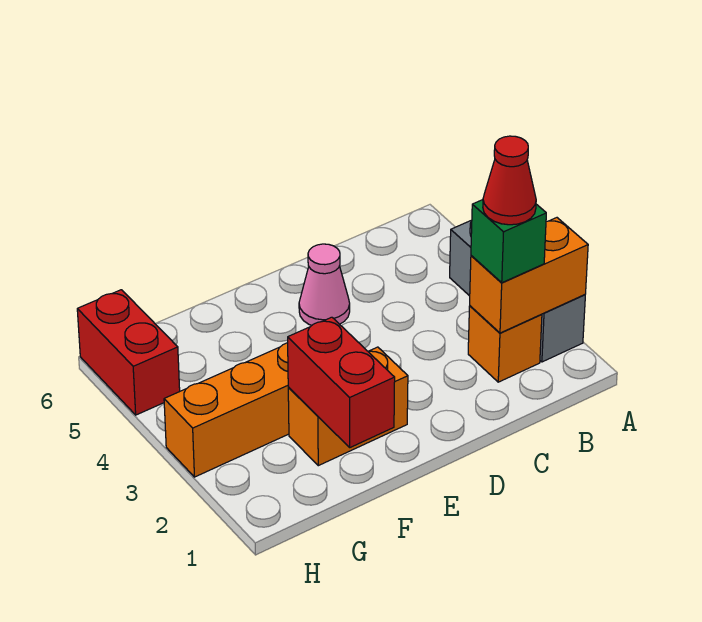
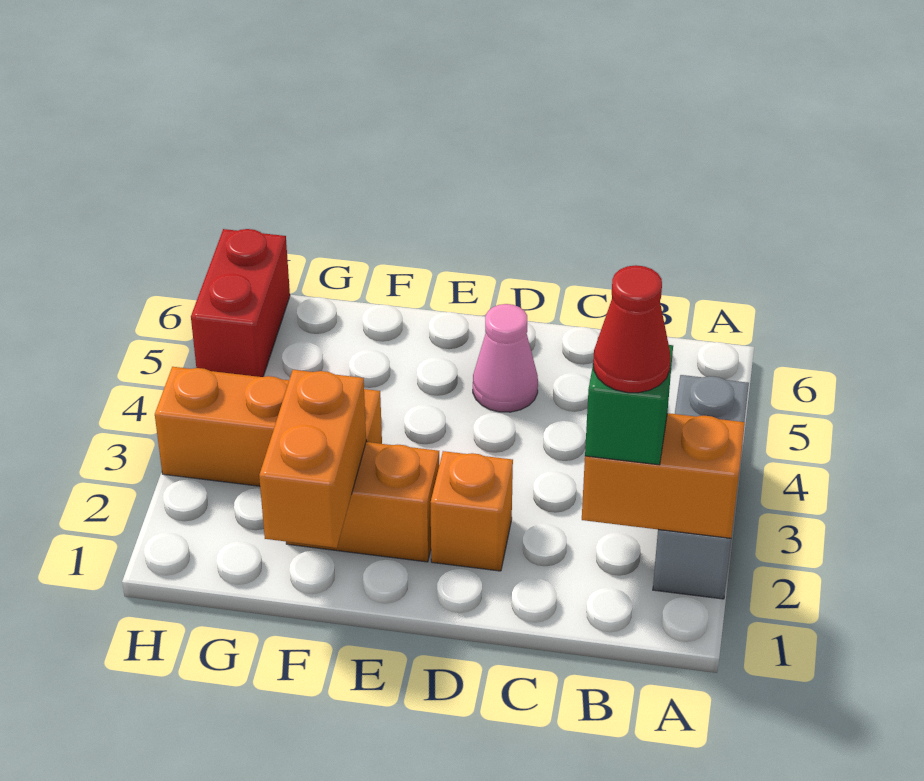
orange brick B2 level 1 -> orange brick D2 level 1
red brick F1:F2 level 2 -> orange brick F1:F2 level 2

